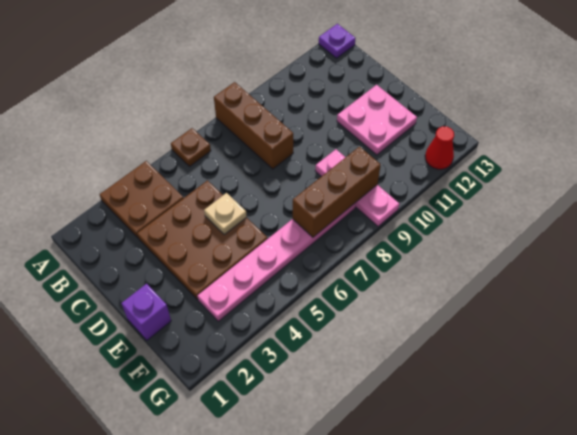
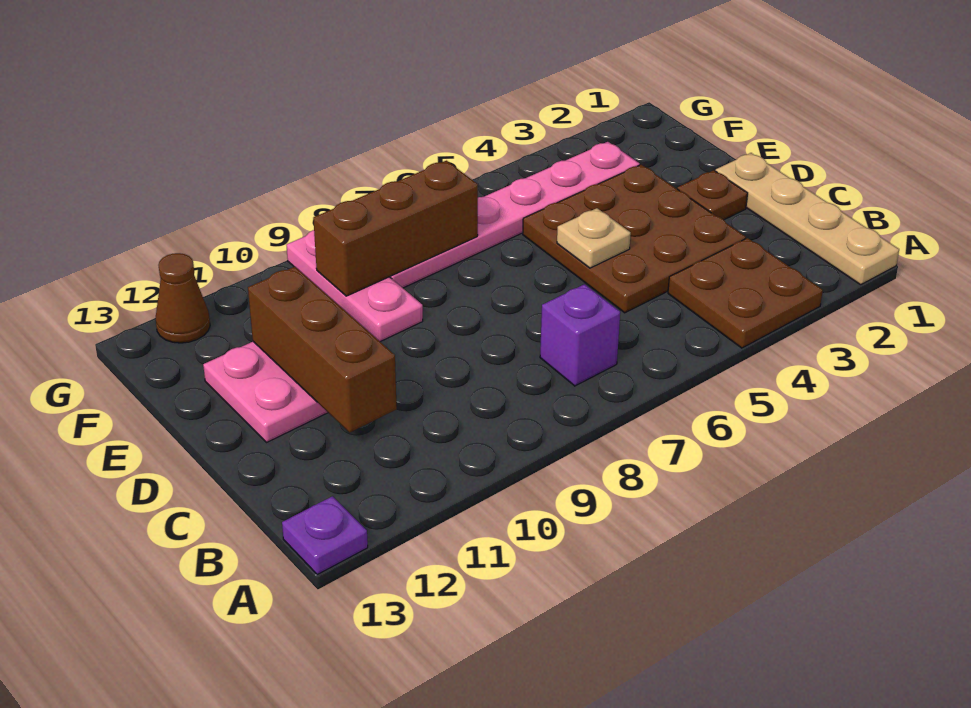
none -> tan plate A1:D1 level 1
brown plate A6 level 1 -> brown plate D2 level 1
brown brick A8:C8 level 1 -> brown brick C11:E11 level 2
purple brick E1 level 1 -> purple brick B7 level 1
red cone G12 level 1 -> brown cone G12 level 1

